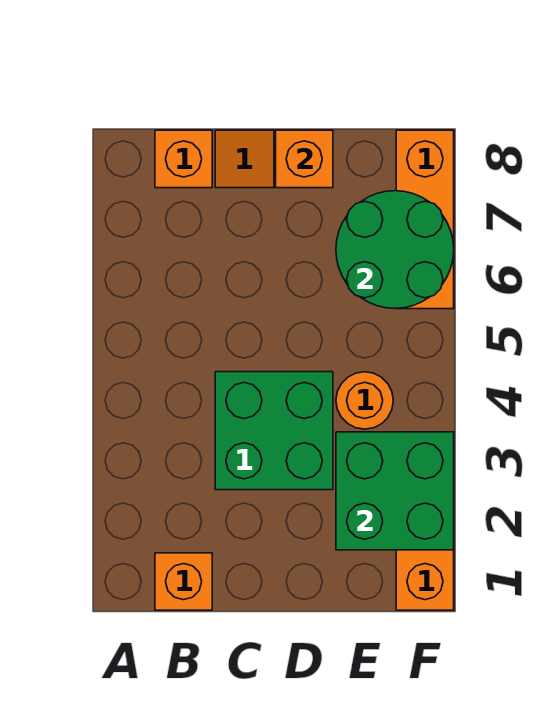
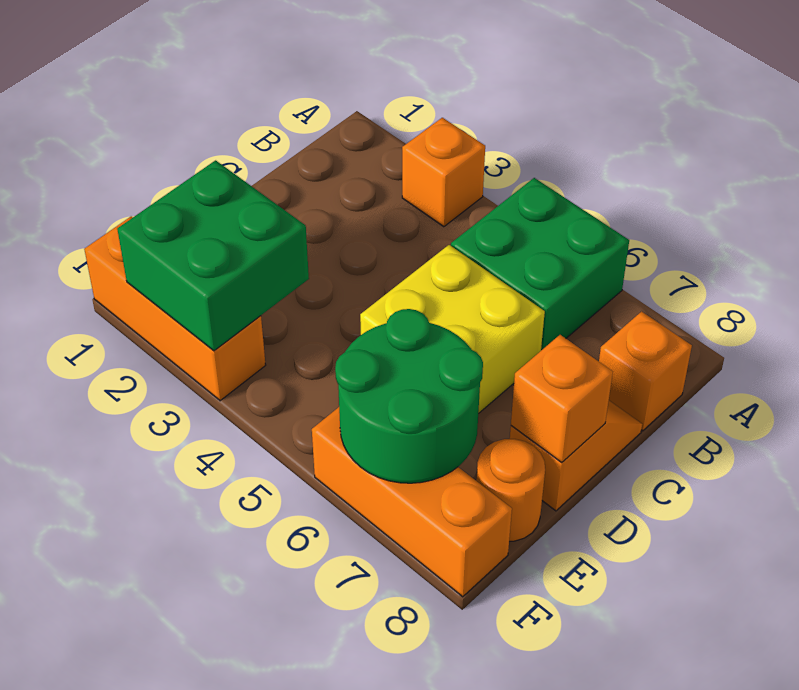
orange brick B1 level 1 -> orange brick A3 level 1
green brick C3:D4 level 1 -> green brick A5:B6 level 1
none -> yellow brick C5:D6 level 1
orange round brick E4 level 1 -> orange round brick E8 level 1

